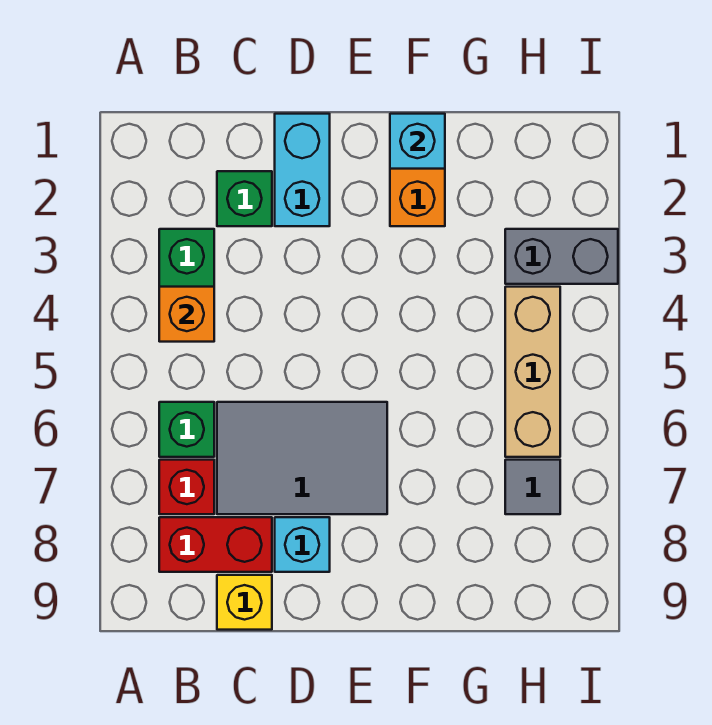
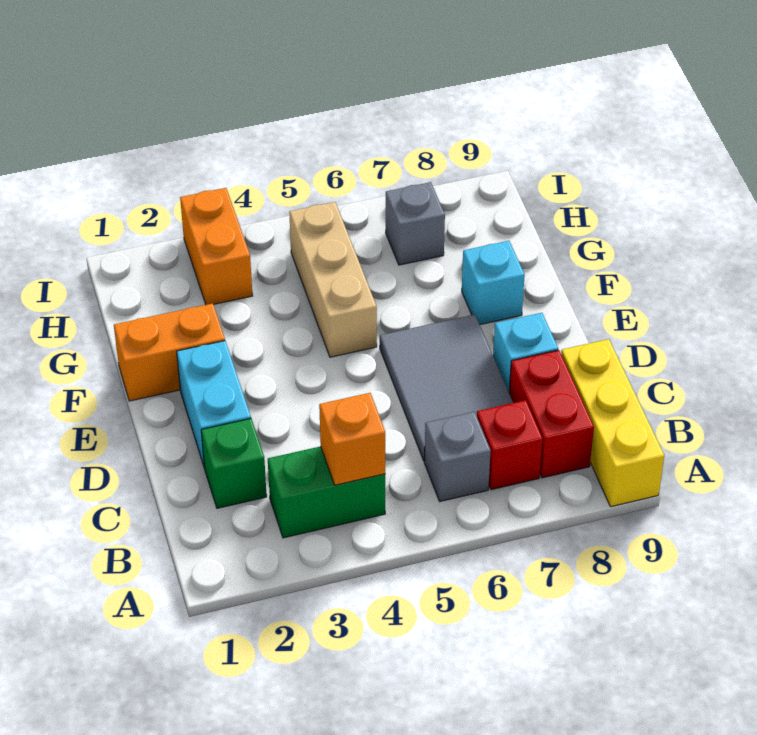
green brick B6 level 1 -> grey brick B6 level 1
yellow brick C9 level 1 -> yellow brick A9:C9 level 1
cyan brick D1:D2 level 1 -> cyan brick D2:E2 level 1
cyan brick F1 level 2 -> cyan brick F8 level 1
grey brick H3:I3 level 1 -> orange brick H3:I3 level 1
tan brick H4:H6 level 1 -> tan brick F5:H5 level 1
grey tile H7 level 1 -> grey brick H7 level 1

